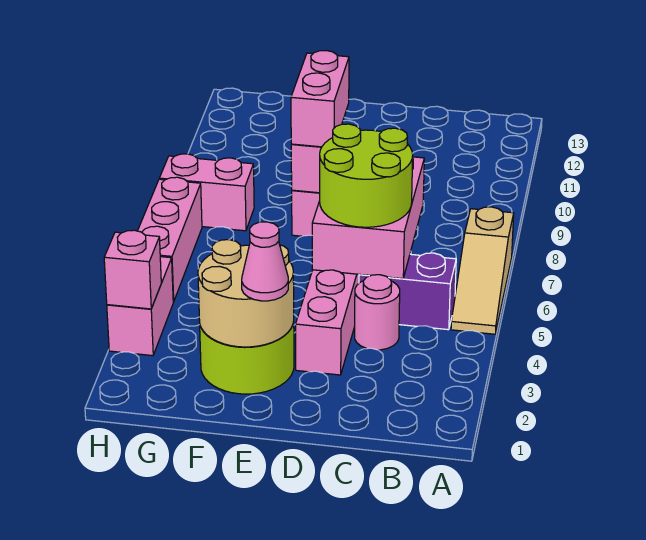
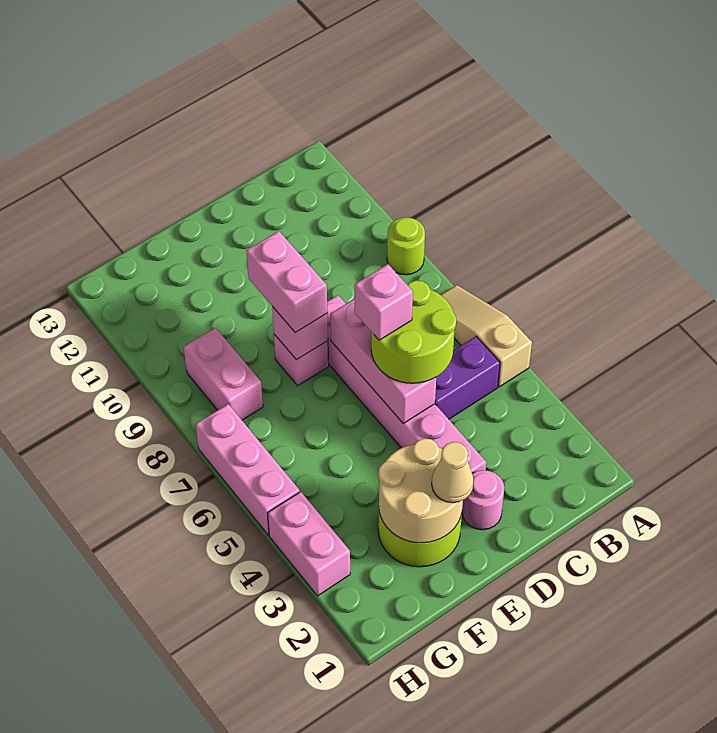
tan slope A5:A7 level 1 top 7 -> tan slope A5:A7 level 1 top 5
none -> lime round brick A9 level 1
pink round brick C4 level 1 -> pink round brick D2 level 1
pink brick C5:D7 level 2 -> pink brick D5:D7 level 2
pink cone E2 level 3 -> tan cone E2 level 3
pink brick G8:H8 level 1 -> pink brick G8:G9 level 1
pink brick H3 level 2 -> pink brick D6 level 4

